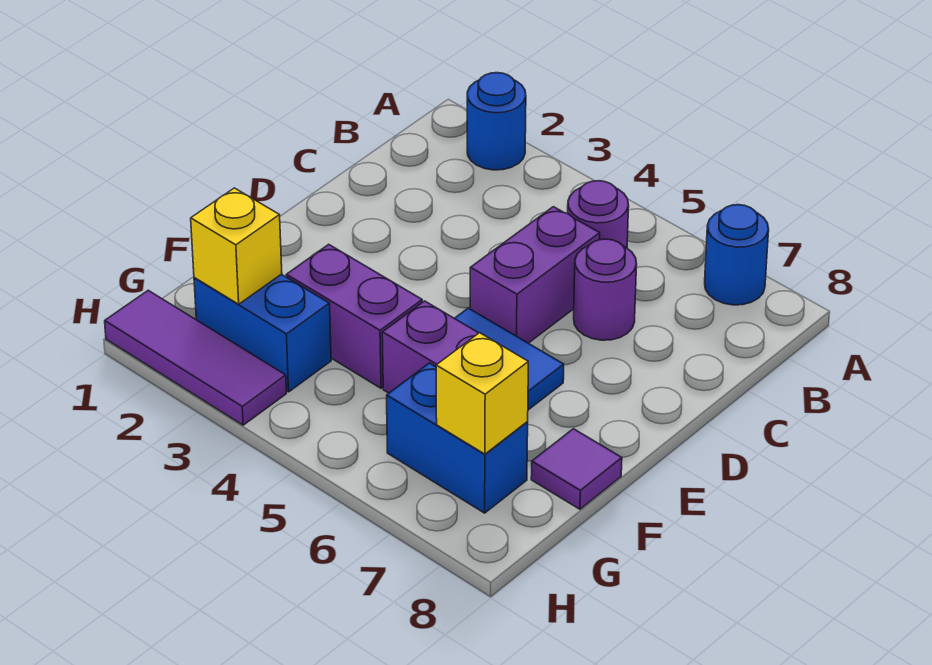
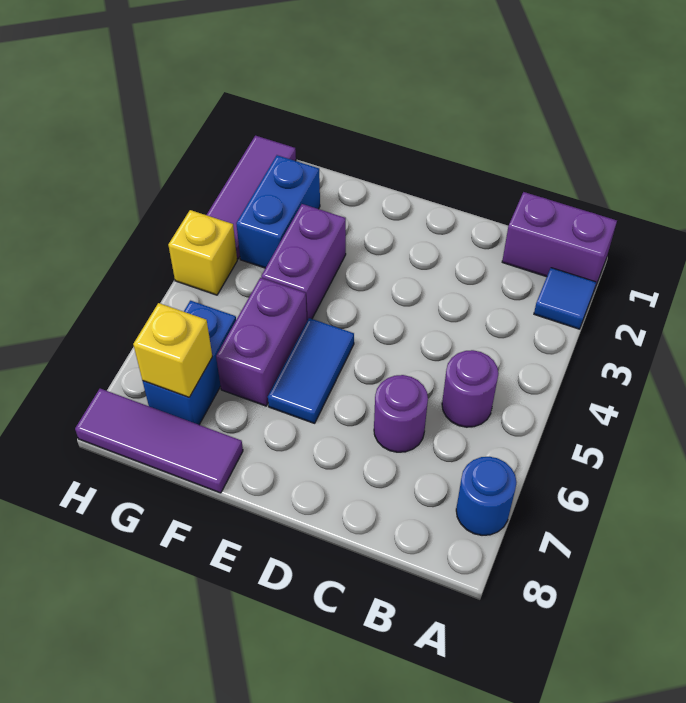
blue round brick A2 level 1 -> blue tile A2 level 1
purple brick C5:D5 level 1 -> purple brick A1:B1 level 1
purple tile F8 level 1 -> purple tile F8:H8 level 1
yellow brick G2 level 2 -> yellow brick H4 level 1

